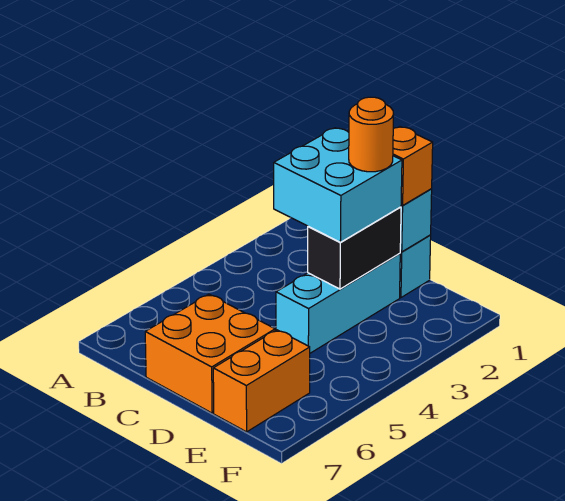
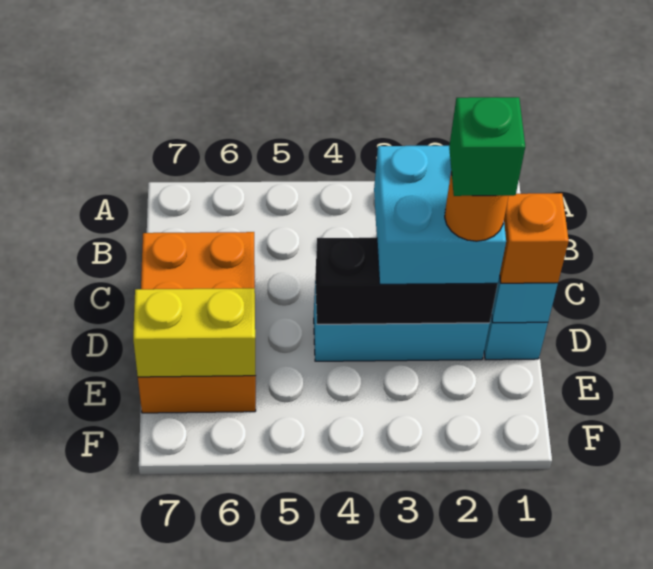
black brick D2:D3 level 2 -> black brick D2:D4 level 2
none -> green brick D2 level 5
none -> yellow brick E6:E7 level 2

